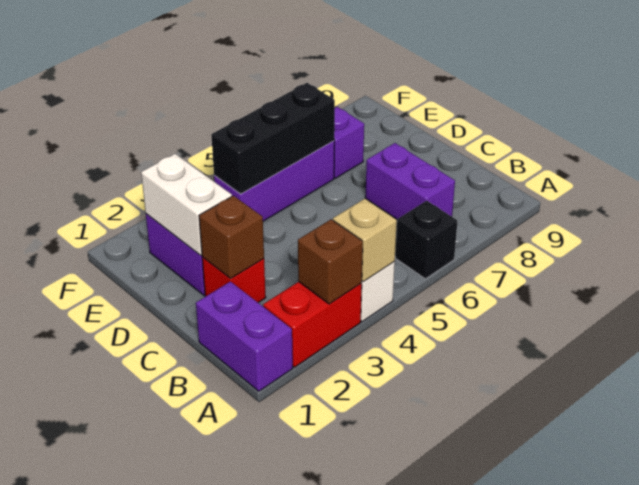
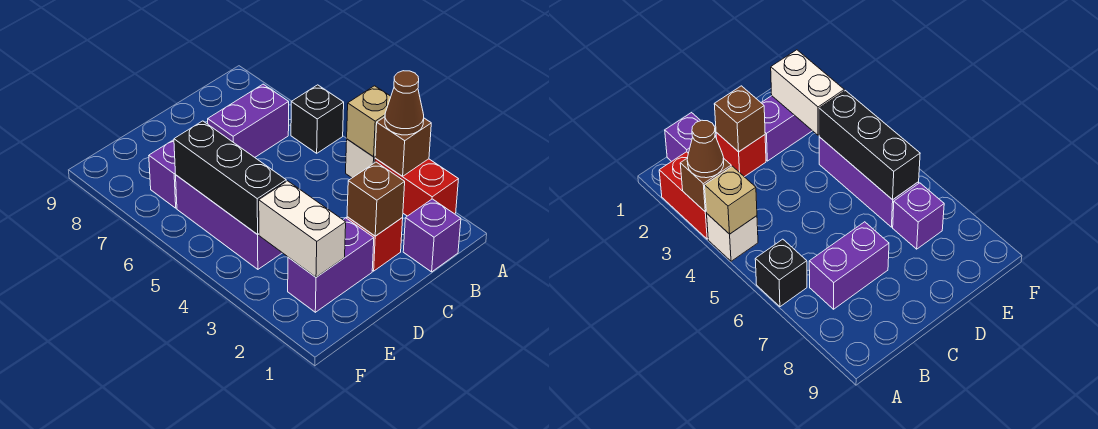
purple brick A1:B1 level 1 -> purple brick B1 level 1
none -> brown cone A3 level 3
white brick D2:E2 level 2 -> white brick E2:E3 level 2

